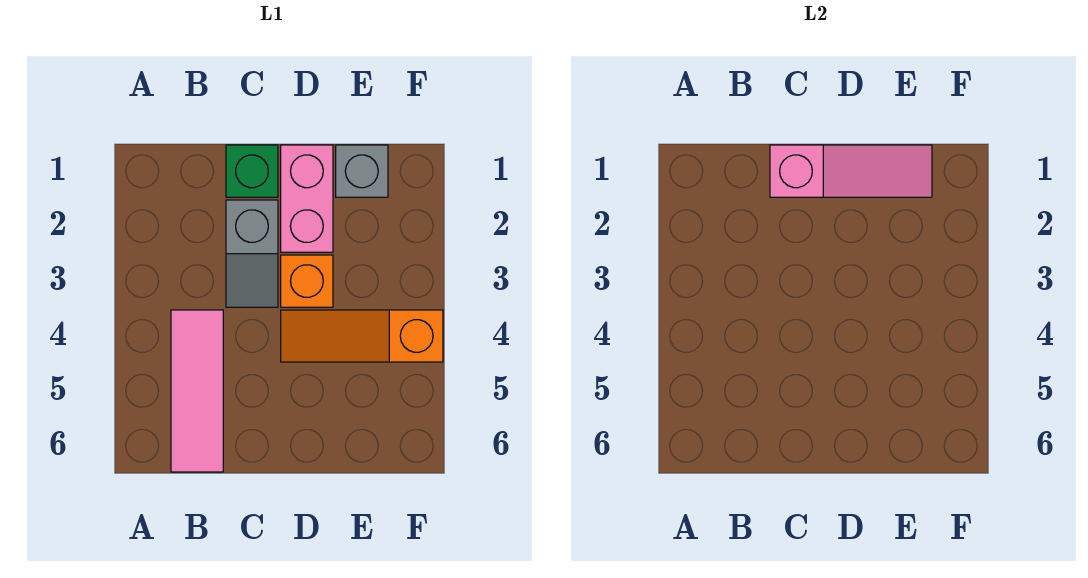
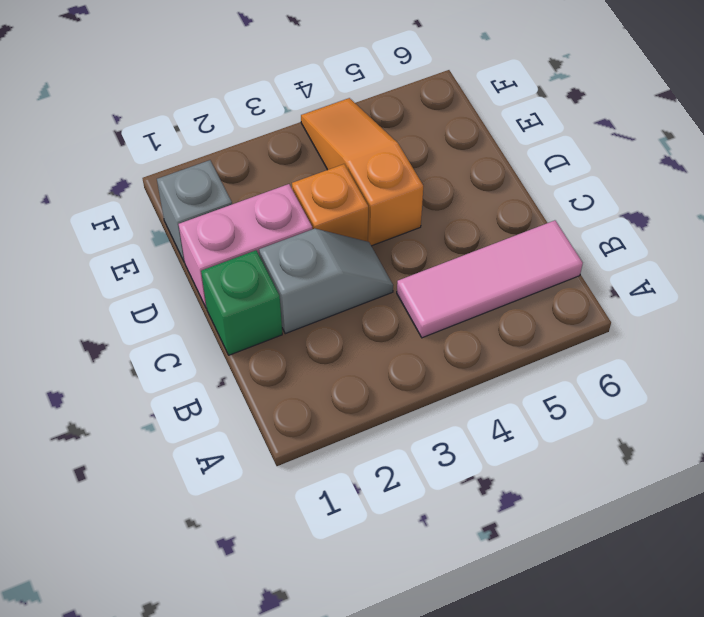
pink slope C1:E1 level 2 top C -> none
orange slope D4:F4 level 1 top F -> orange slope D4:F4 level 1 top D

